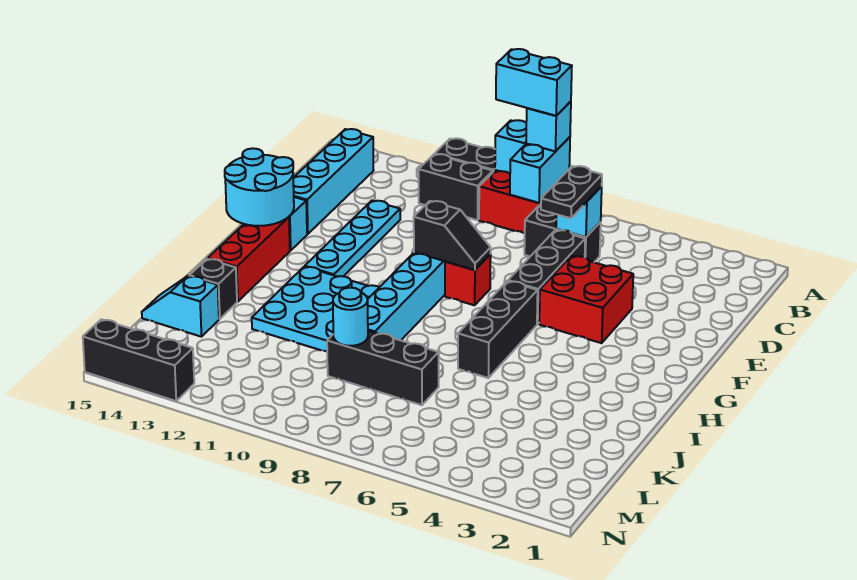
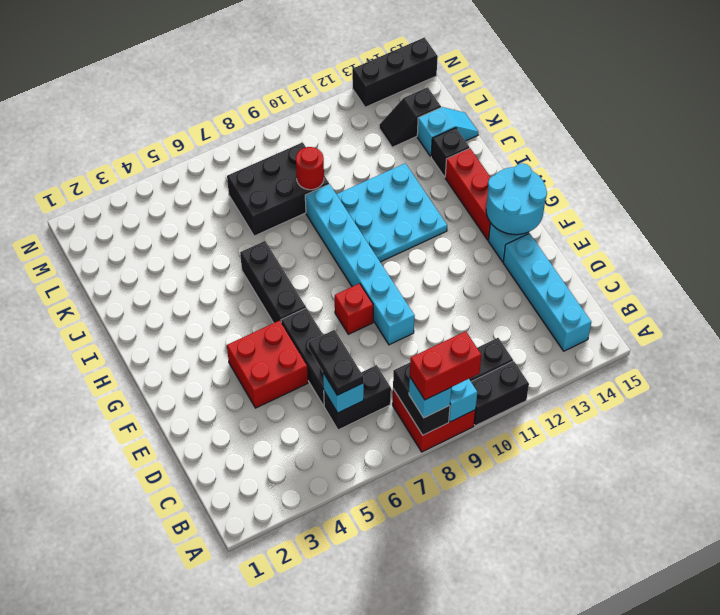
cyan brick A8:B8 level 2 -> black brick A8:B8 level 2
cyan brick A8:A9 level 4 -> red brick A8:A9 level 4
cyan plate D12:G12 level 1 -> none
black slope F8:F9 level 2 top 9 -> black slope L13:L14 level 1 top 14
black brick K7:K9 level 1 -> black brick K7:L9 level 1
cyan round brick K9 level 2 -> red round brick K9 level 2

